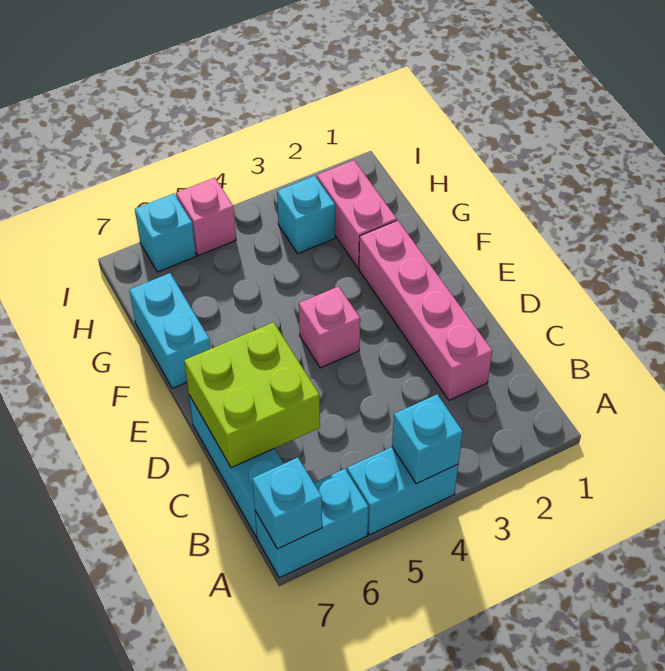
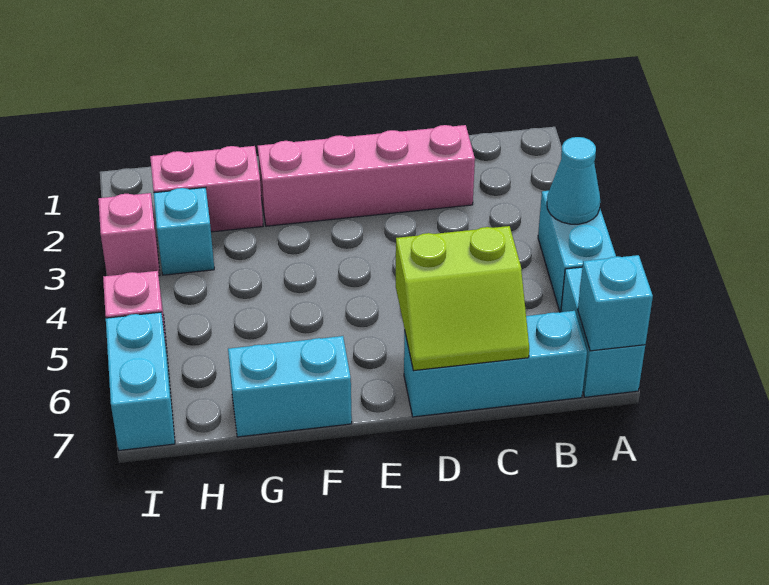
cyan brick A4 level 2 -> cyan cone A4 level 2
lime brick C6:D7 level 2 -> lime slope C6:D7 level 2 top 6
pink brick E4 level 1 -> pink brick I3 level 1
cyan brick I6 level 1 -> cyan brick I6:I7 level 1

